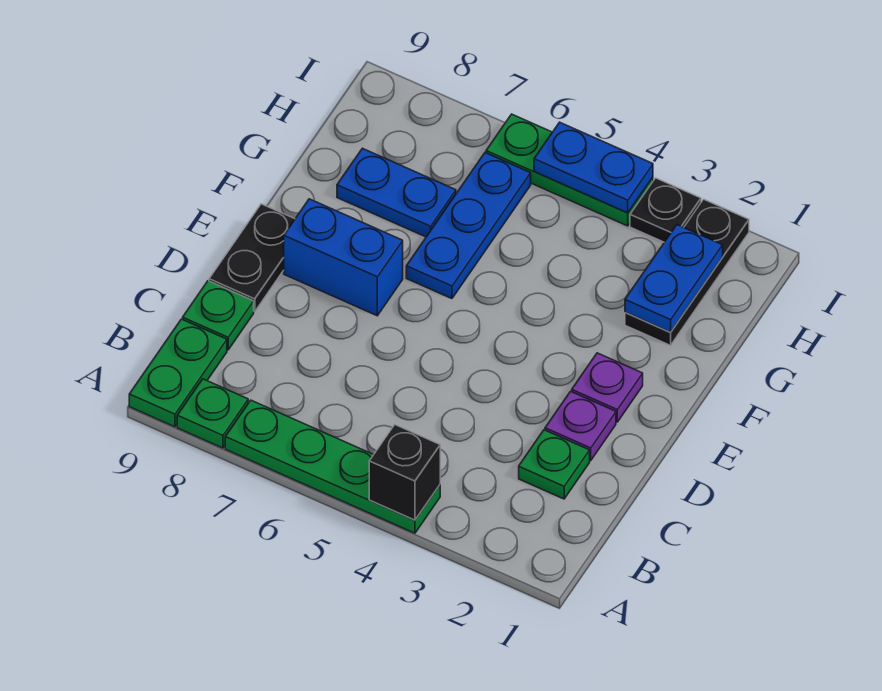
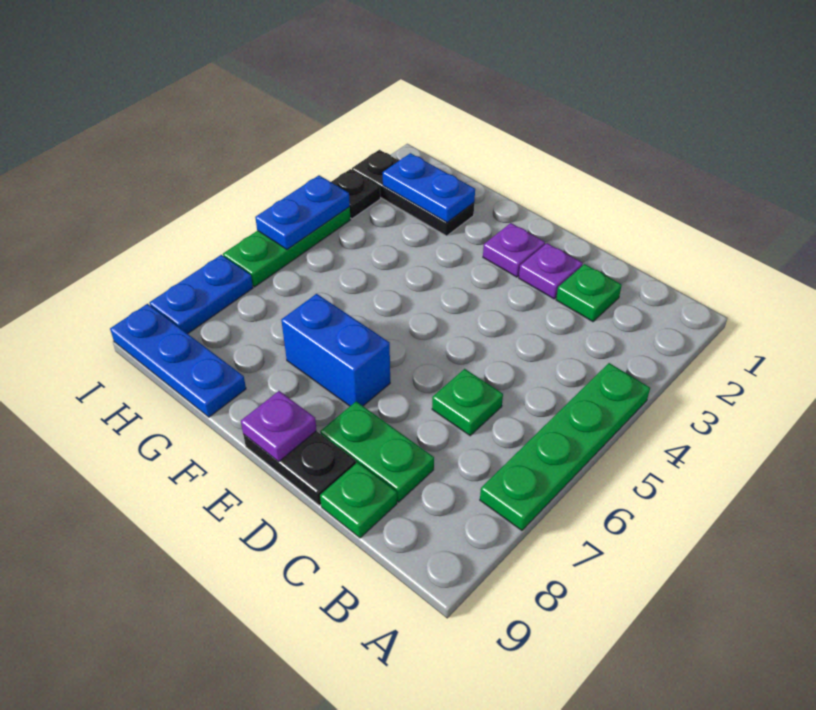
black brick A4 level 2 -> none
green plate A8 level 1 -> green plate C6 level 1
green plate A9:B9 level 1 -> green plate C8:D8 level 1
blue brick E7:E8 level 1 -> blue brick E7:F7 level 1
none -> purple plate E9 level 2
blue plate F6:H6 level 1 -> blue plate G9:I9 level 1
blue plate G7:G8 level 1 -> blue plate I7:I8 level 1

